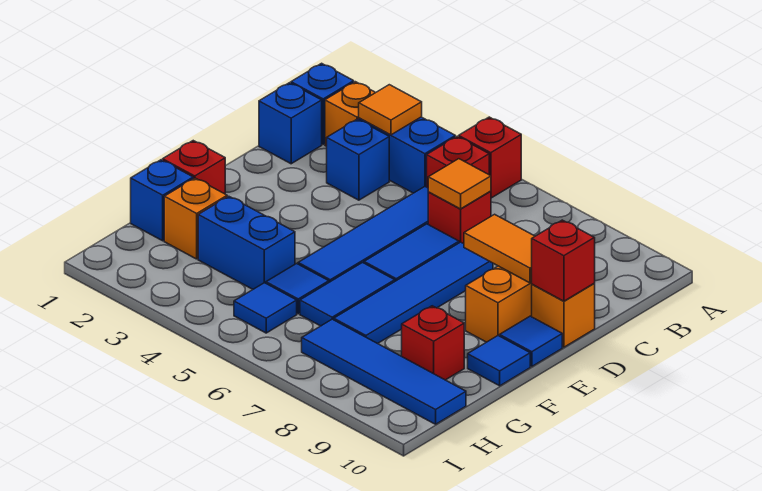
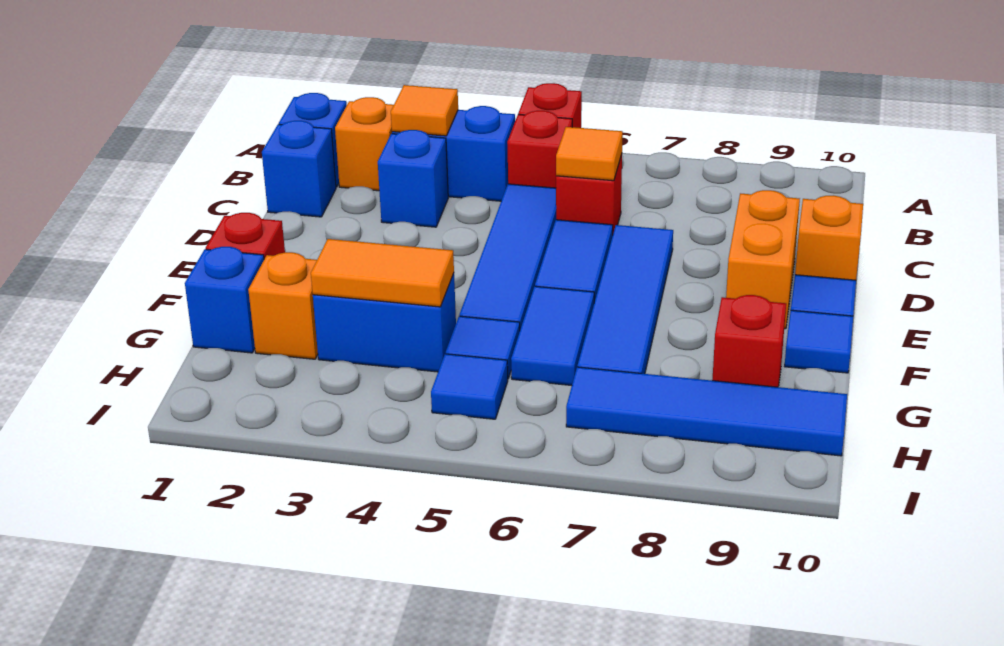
orange tile D8:D9 level 2 -> orange tile G3:G4 level 2
red brick D10 level 2 -> none

